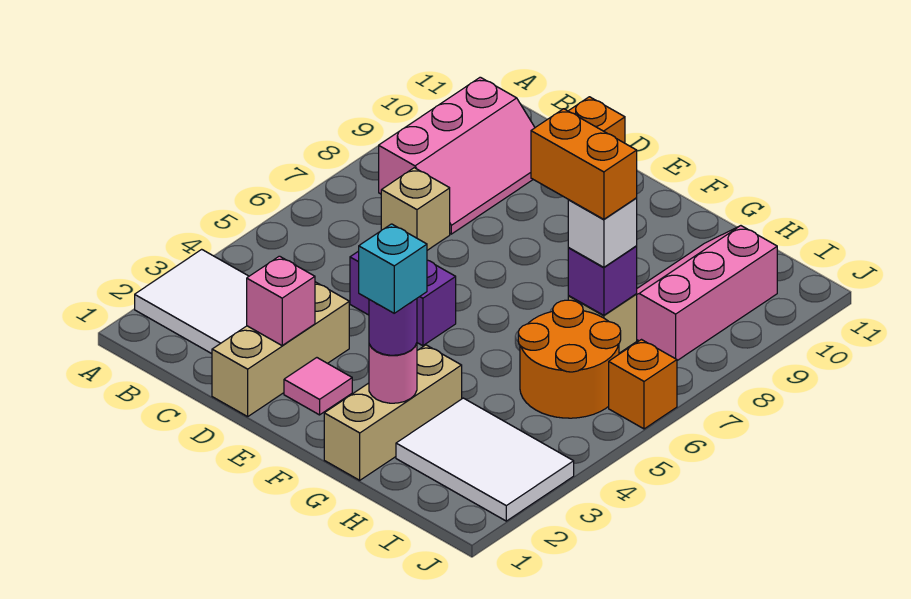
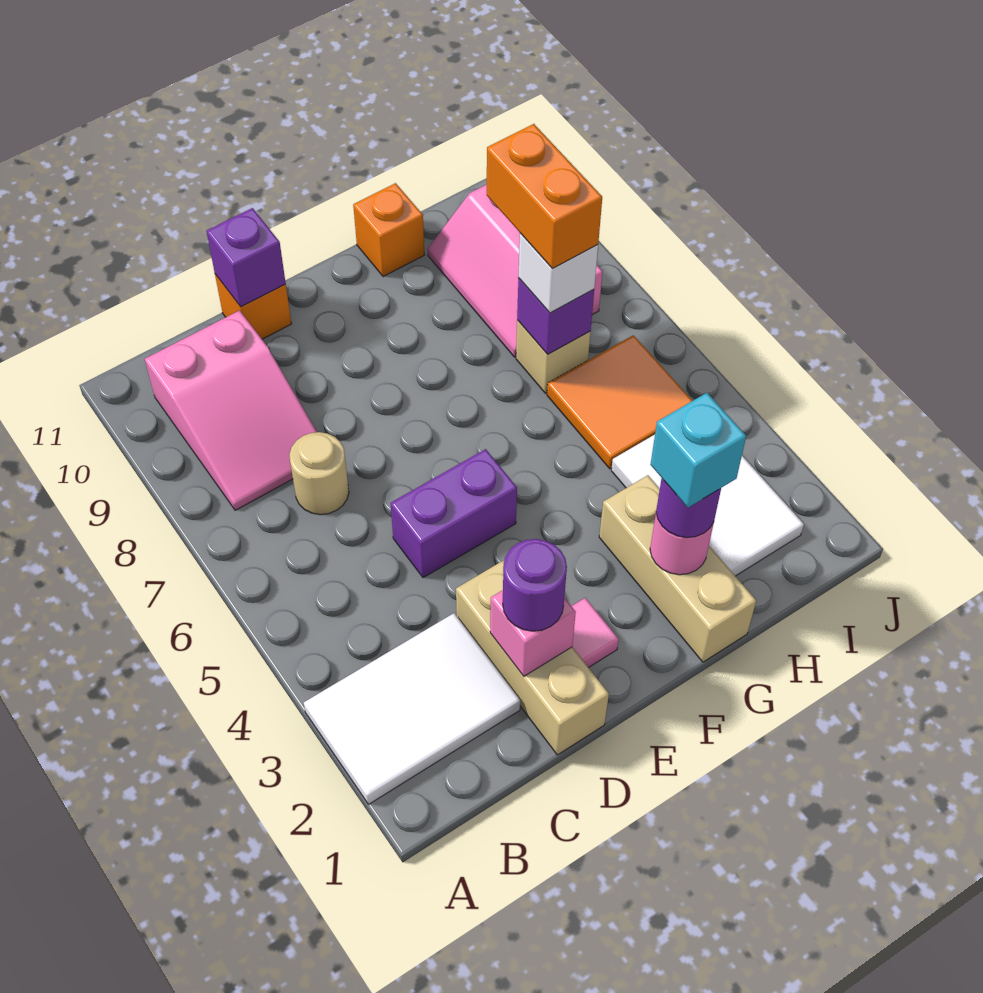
pink slope B8:C10 level 1 top B -> pink slope B8:C10 level 1 top 10
tan brick C7 level 1 -> tan round brick C7 level 1
none -> purple round brick D2 level 3
none -> purple brick D11 level 2
orange brick G7:H7 level 4 -> orange brick H7:H8 level 4
white tile H2:J3 level 1 -> white tile H2:I4 level 1
orange round brick H5:I6 level 1 -> orange tile H5:I6 level 1
orange brick J6 level 1 -> orange brick G11 level 1

